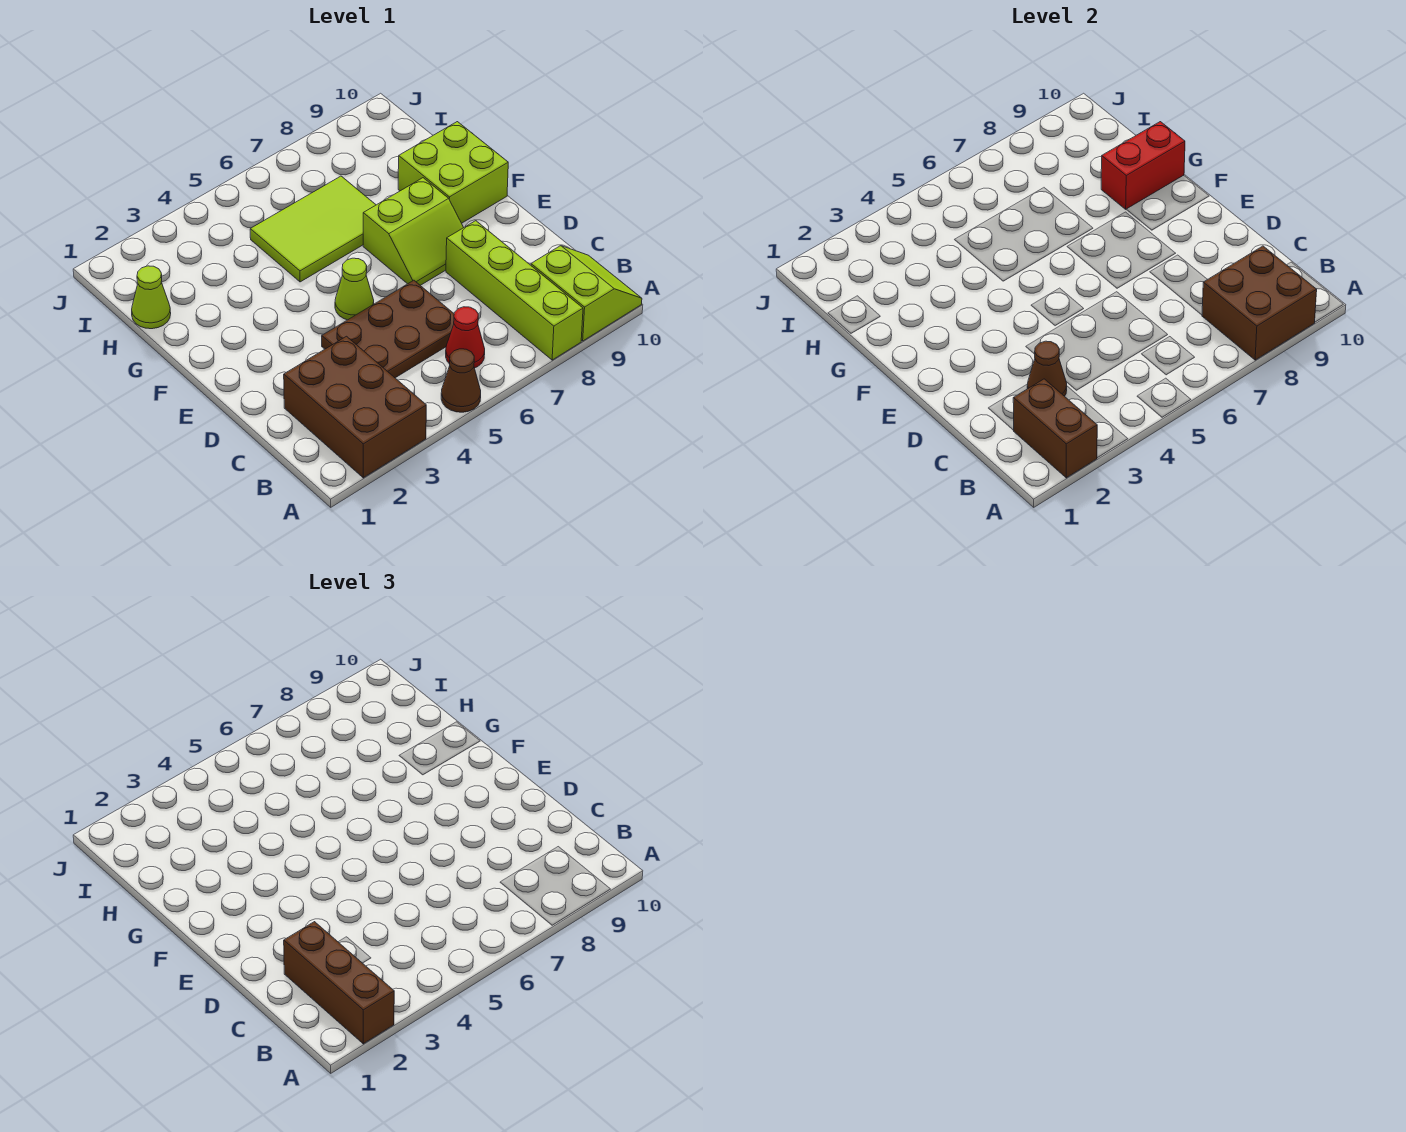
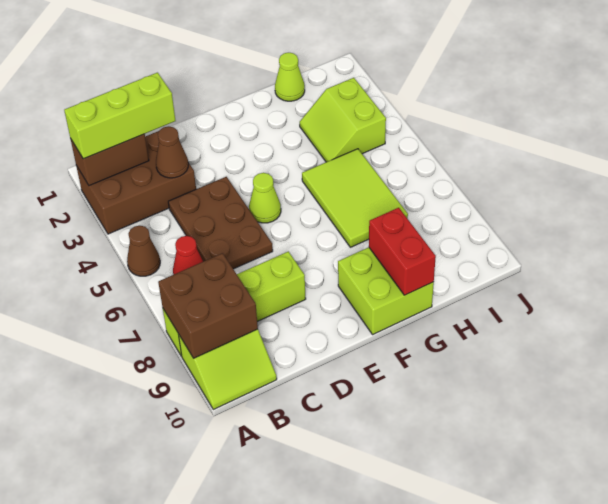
brown brick A2:C2 level 3 -> lime brick A2:C2 level 3
lime slope E7:F8 level 1 top F -> lime slope H3:I4 level 1 top I

